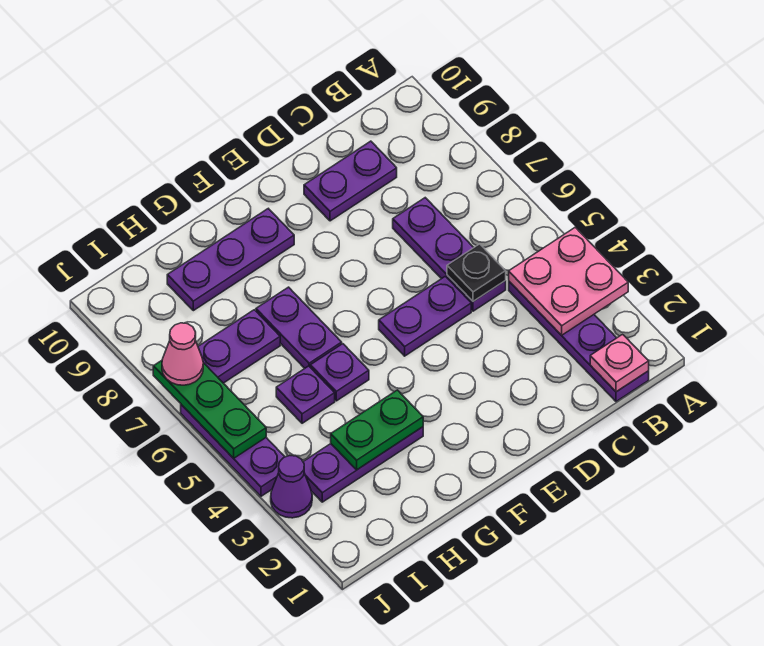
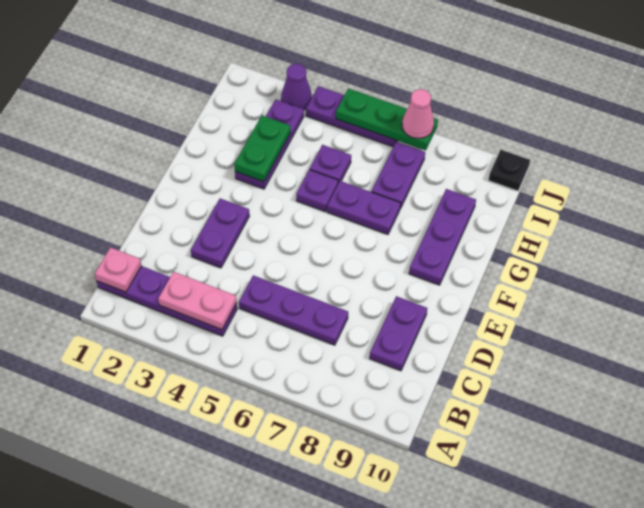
pink plate A3:B4 level 2 -> pink plate B3:B4 level 2
black plate C5 level 2 -> black plate J10 level 1
purple plate D5:E5 level 1 -> purple plate D3:E3 level 1

